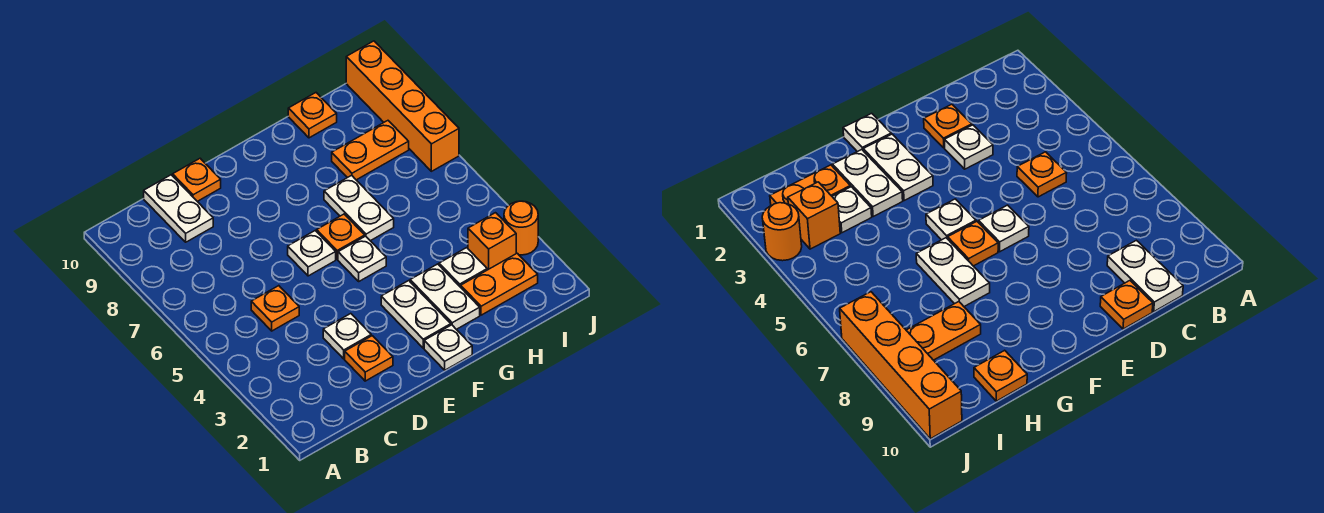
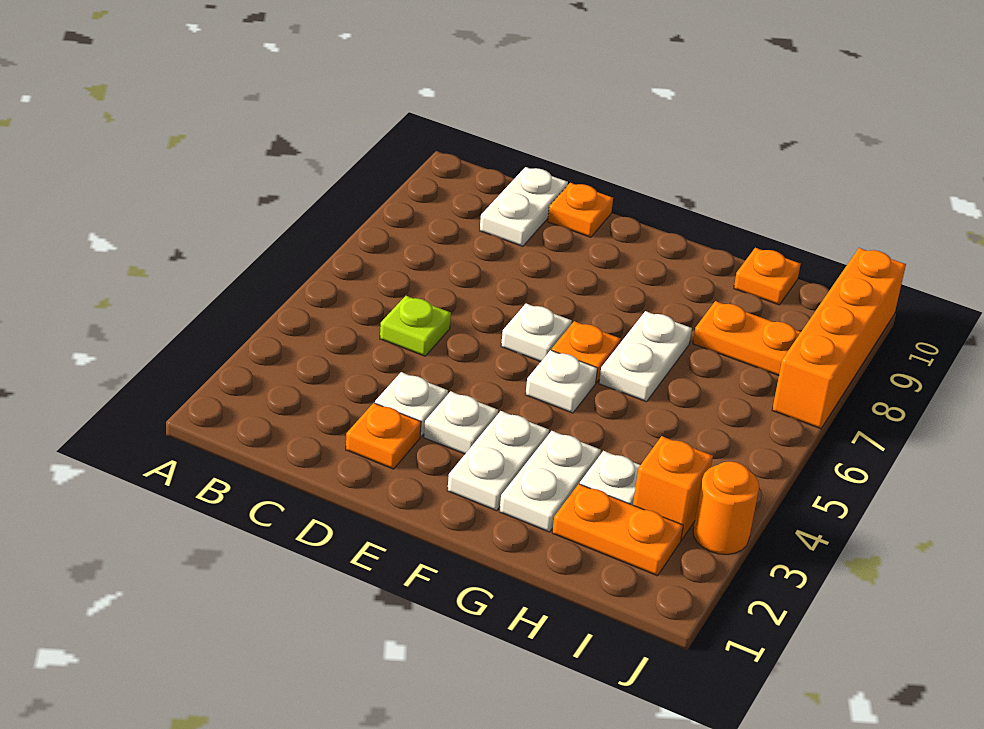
orange plate C5 level 1 -> lime plate C5 level 1
white plate F1 level 1 -> white plate E3 level 1

